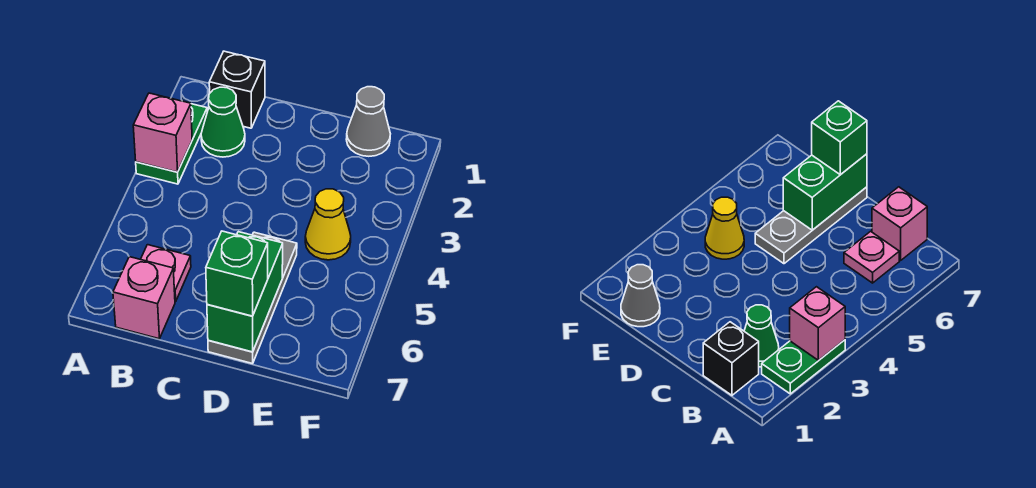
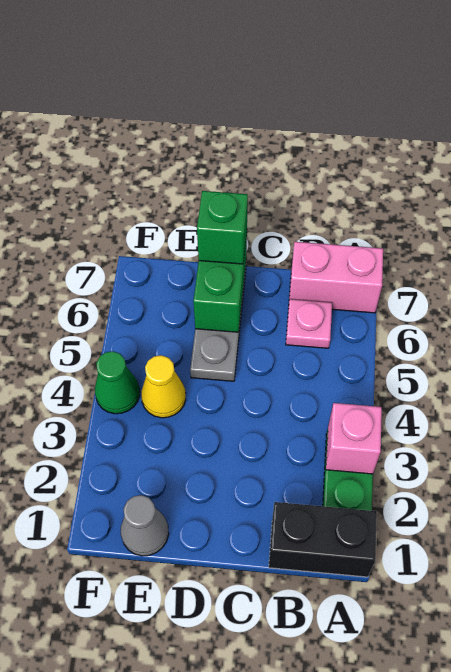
black brick B1 level 1 -> black brick A1:B1 level 1
green cone B2 level 1 -> green cone F4 level 1
pink brick B7 level 1 -> pink brick A7:B7 level 1

